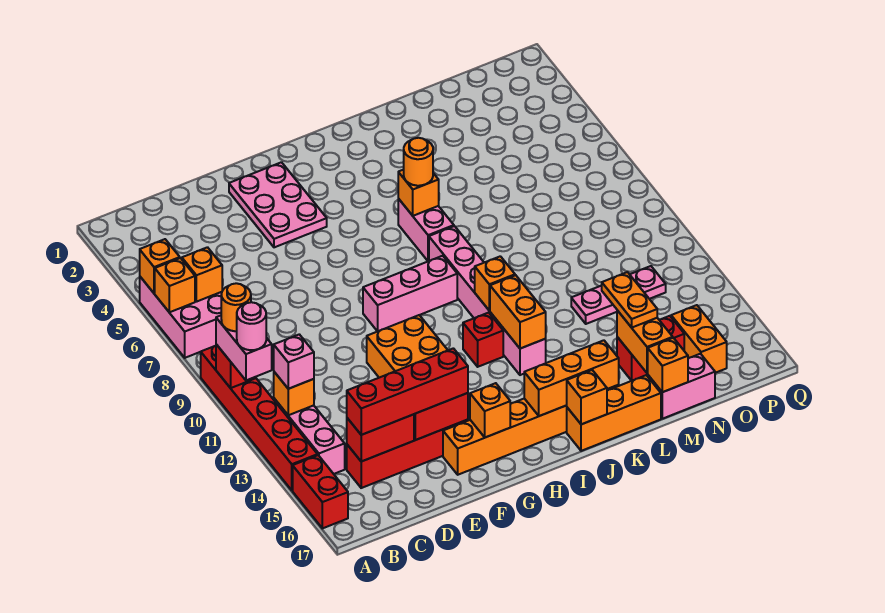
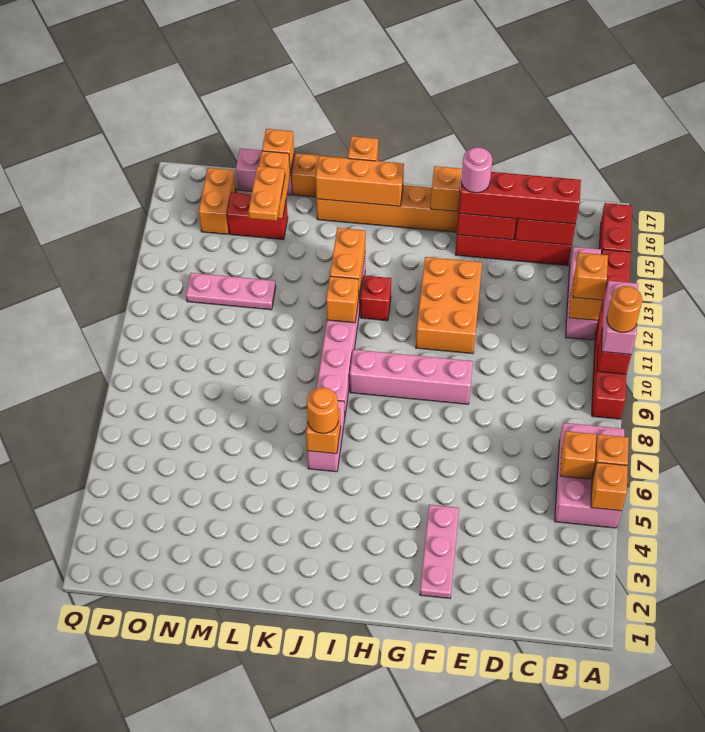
pink round brick A11 level 4 -> pink round brick F15 level 4
pink brick B12 level 3 -> orange brick B12 level 3
pink plate F2:G4 level 1 -> pink plate F2:F4 level 1
pink brick G9:I9 level 1 -> pink brick F9:I9 level 1

